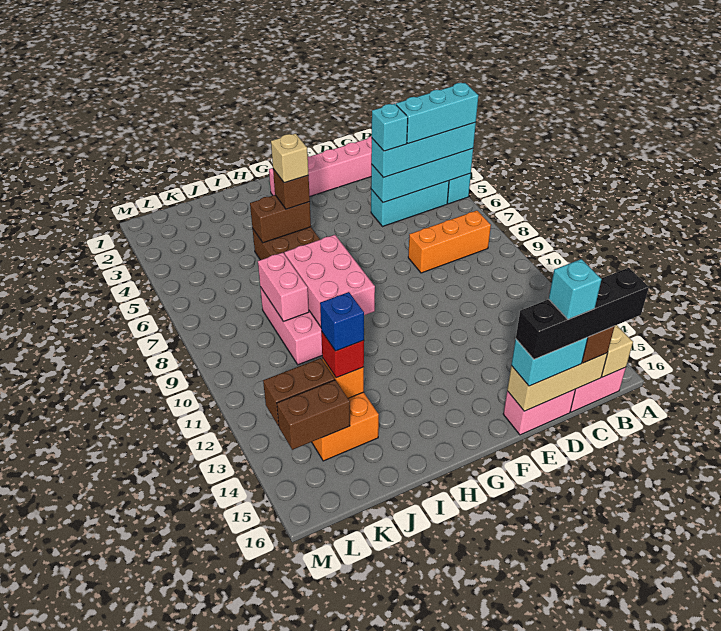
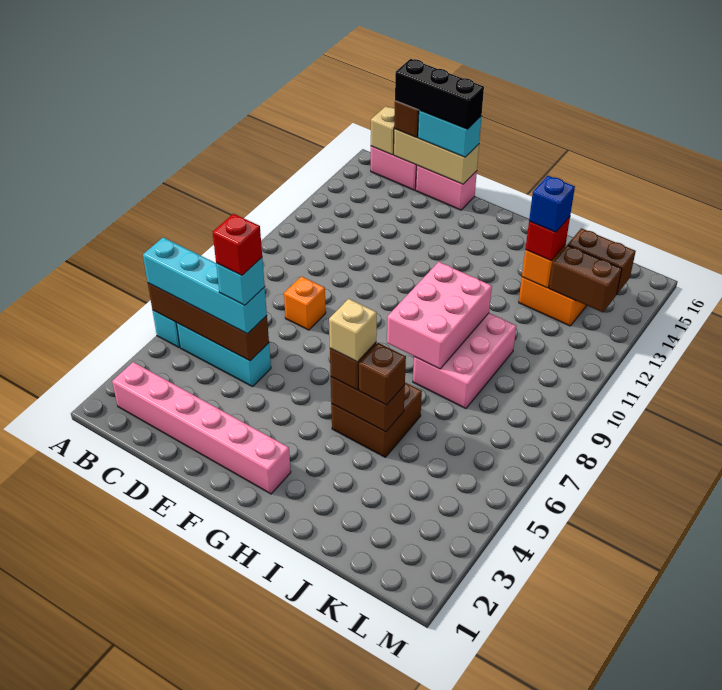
cyan brick A5:D5 level 2 -> brown brick A5:D5 level 2
cyan brick A5:C5 level 4 -> none
orange brick B8:D8 level 1 -> orange brick D8 level 1
black brick B16:E16 level 4 -> black brick C16:E16 level 4
none -> red brick D5 level 5
cyan brick D16 level 5 -> none
none -> brown brick I5 level 3
pink brick J8:J9 level 2 -> none

